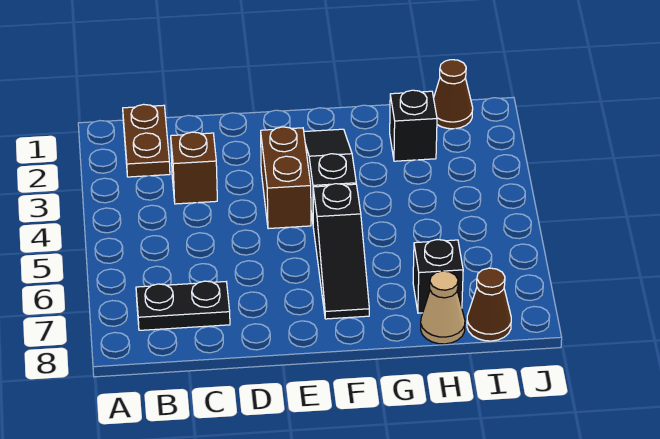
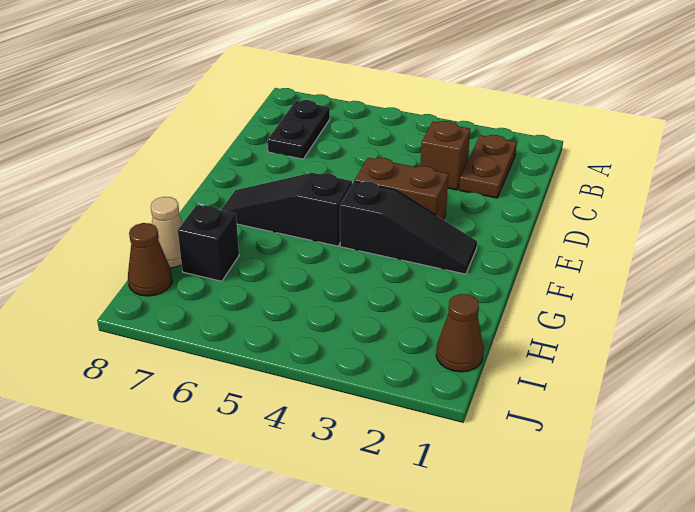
brown plate B1:B2 level 1 -> brown plate B2:C2 level 1
black brick H2 level 1 -> none

